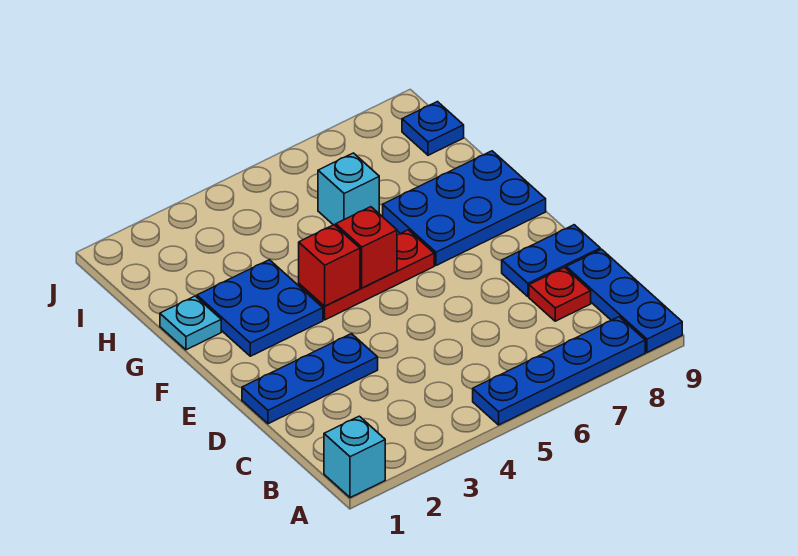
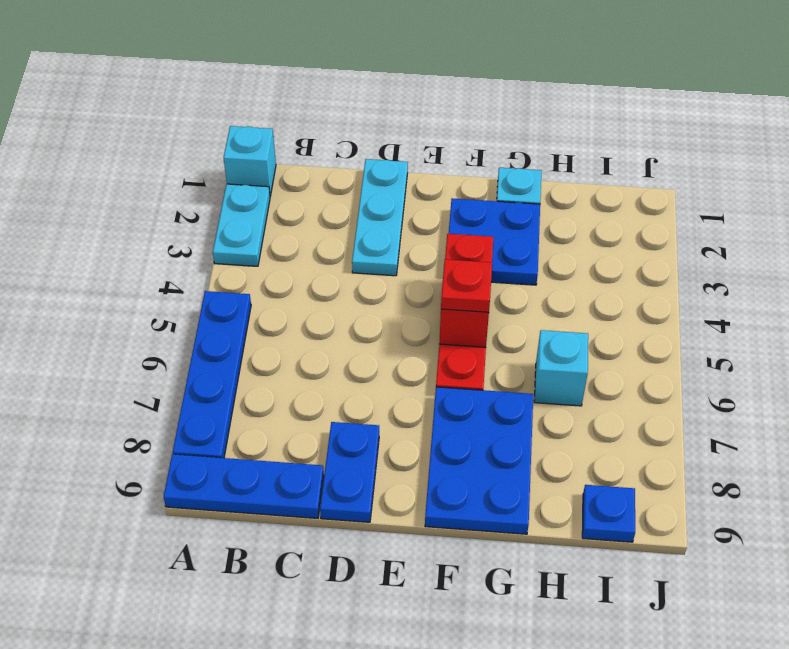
none -> cyan plate A2:A3 level 1
red plate C8 level 1 -> red plate F5 level 3
blue plate D1:D3 level 1 -> cyan plate D1:D3 level 1

